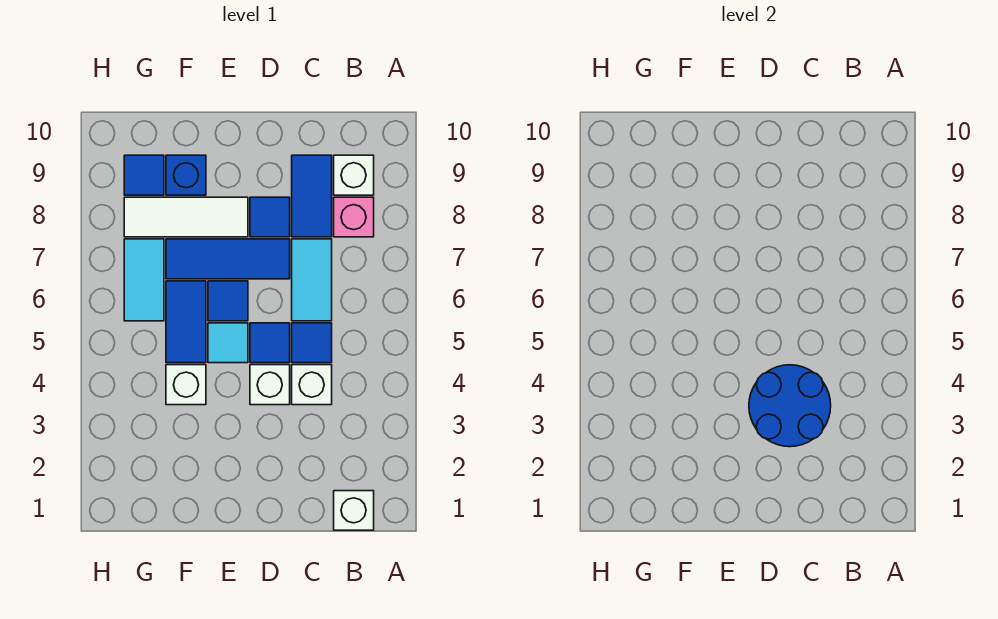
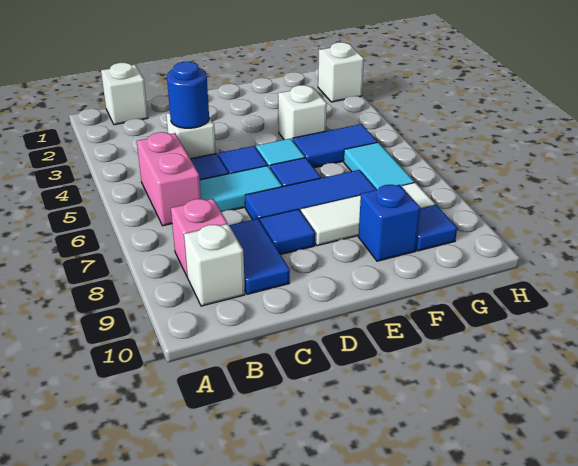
none -> pink brick B5:B6 level 1
blue round brick C3:D4 level 2 -> blue round brick C4 level 2
cyan tile C6:C7 level 1 -> cyan tile C6:D6 level 1
white brick D4 level 1 -> white brick H2 level 1
blue tile F5:F6 level 1 -> blue tile F5:G5 level 1

